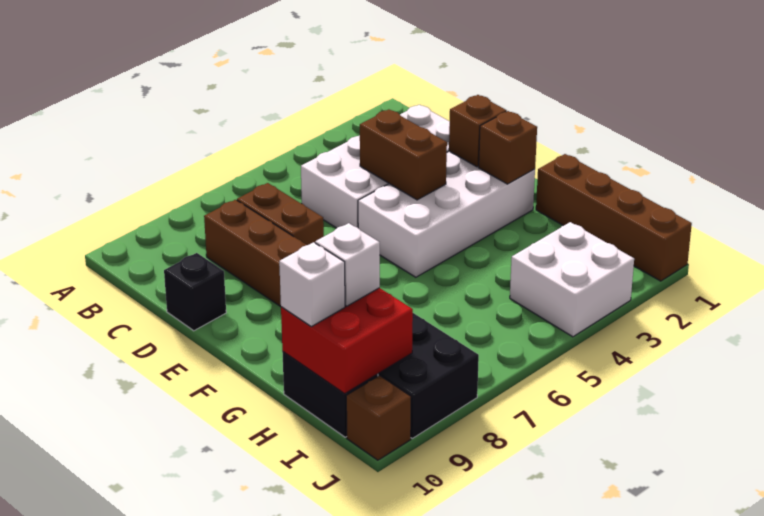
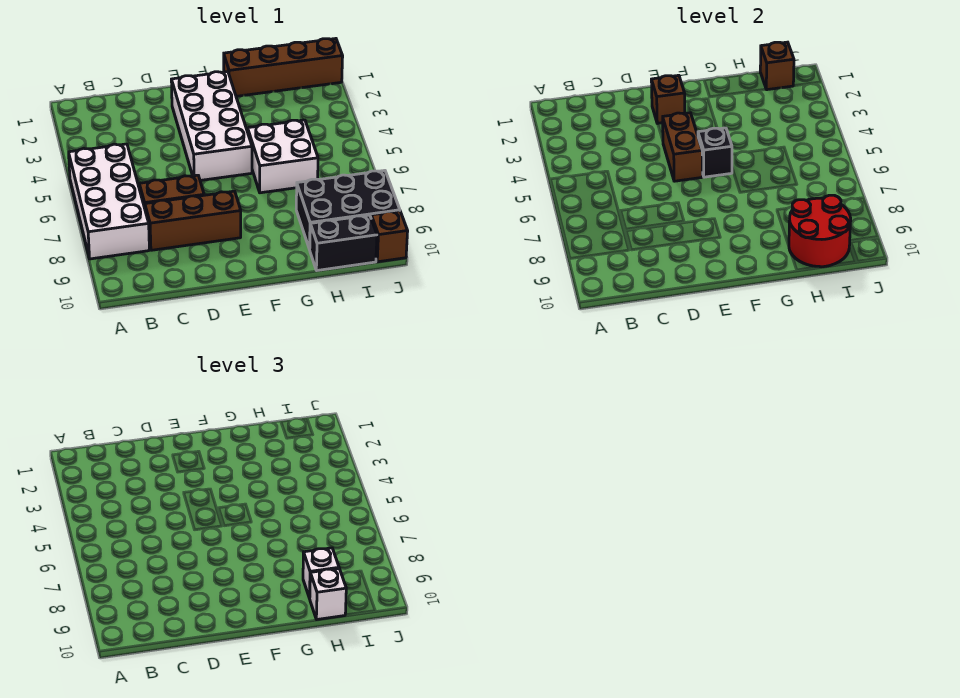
white brick C2:D5 level 1 -> white brick A5:B8 level 1
brown brick D4:E4 level 2 -> brown brick E4:E5 level 2
black brick D10 level 1 -> black brick F5 level 2
brown brick F2 level 2 -> brown brick I1 level 2
red brick H9:I10 level 2 -> red round brick H9:I10 level 2
white brick I3:J4 level 1 -> white brick G5:H6 level 1

